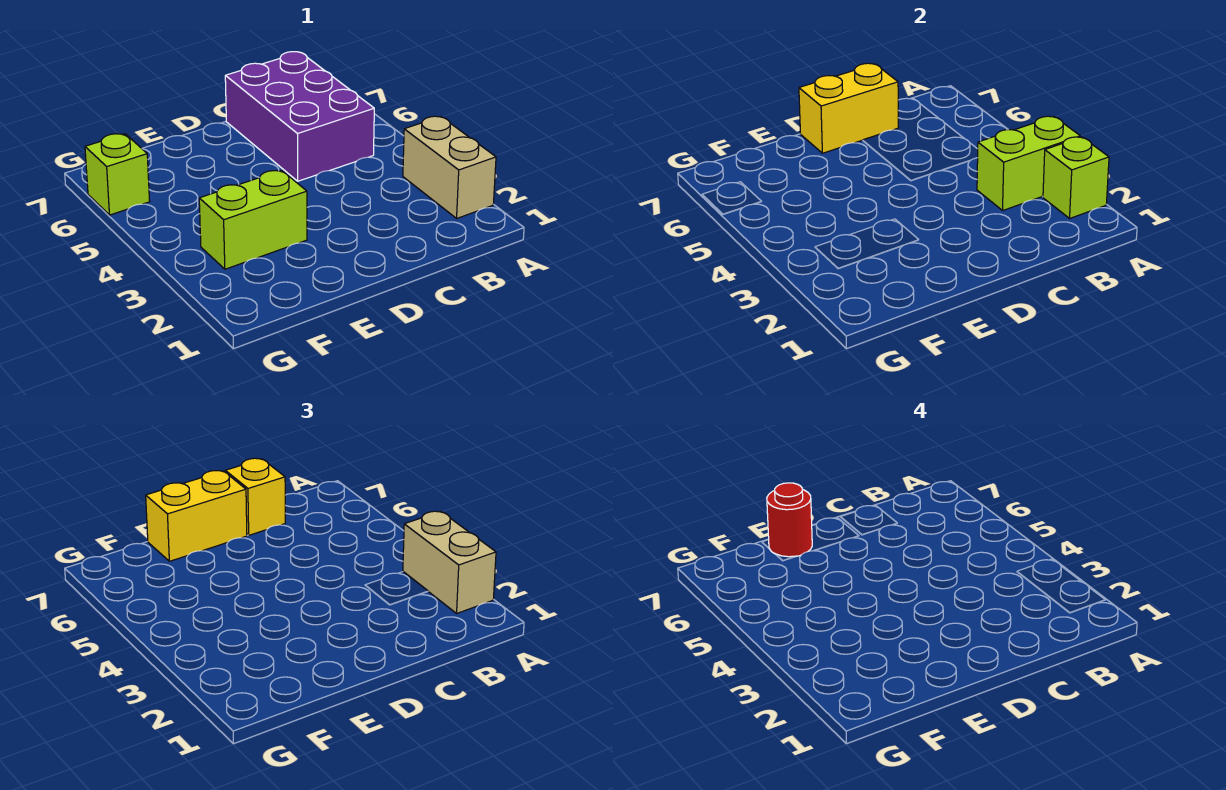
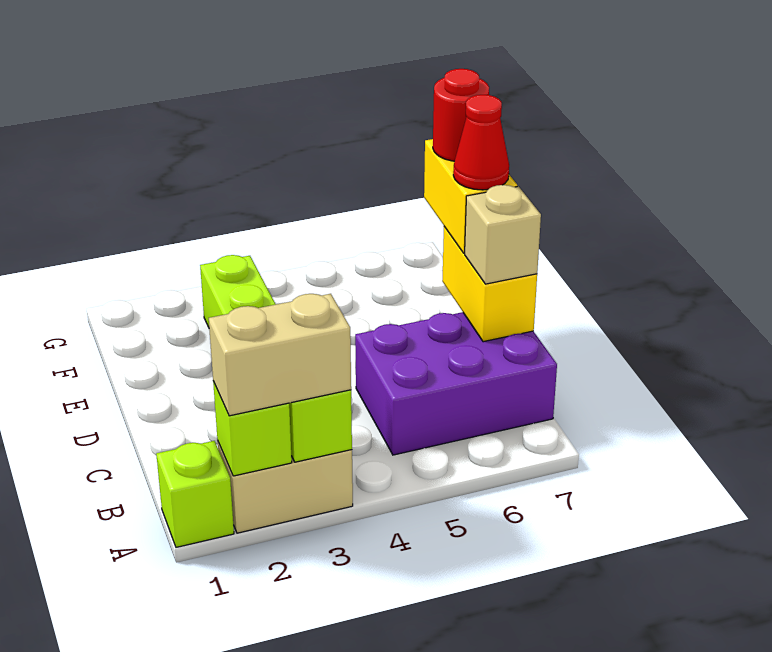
yellow brick C7 level 3 -> tan brick C7 level 3
none -> red cone D7 level 4
lime brick G6 level 1 -> lime brick A1 level 1

